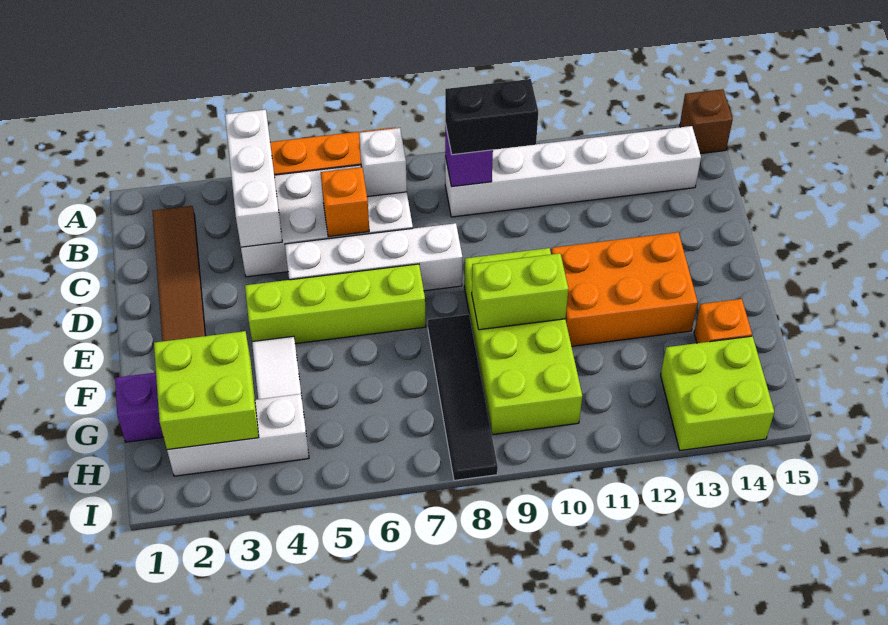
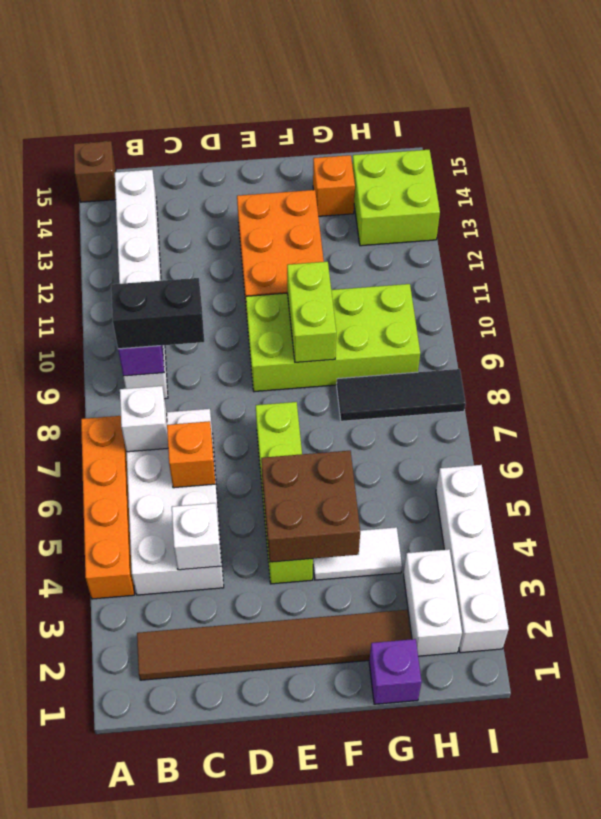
white brick A4:C4 level 2 -> white brick C4 level 2
black brick B9:B10 level 3 -> black brick B9:C9 level 3
white brick D5:D8 level 1 -> white brick I2:I5 level 1
none -> brown brick E4:F5 level 2
black tile F8:I8 level 1 -> black tile G8:I8 level 1
lime brick G2:H3 level 2 -> none
white brick H2:H4 level 1 -> white brick H2:H3 level 1

